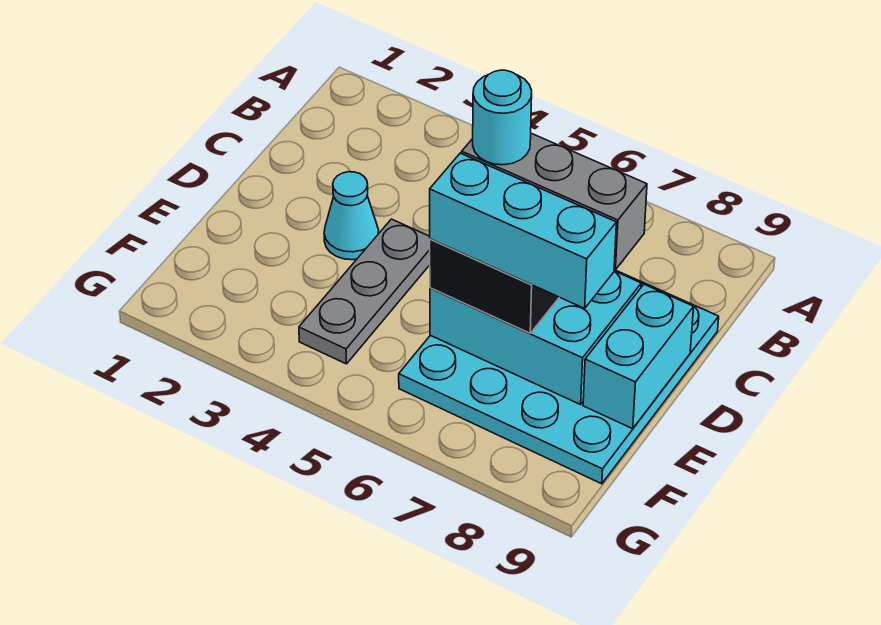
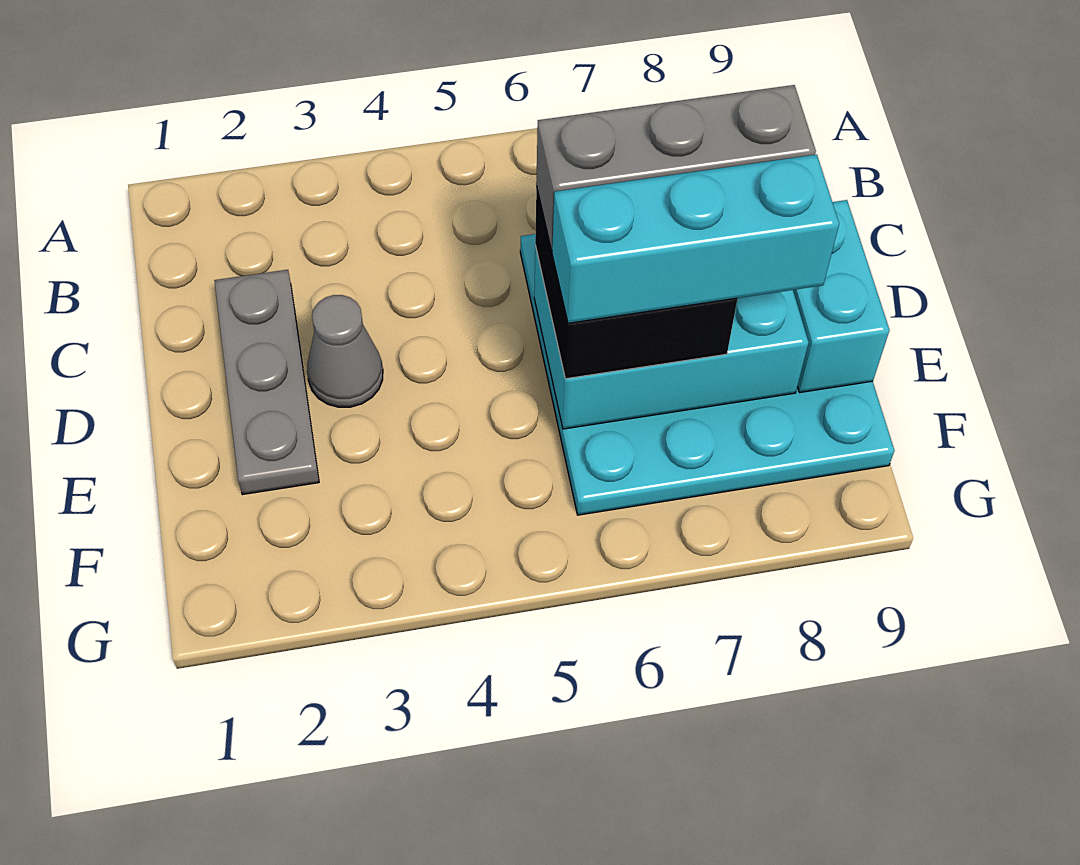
cyan cone D3 level 1 -> grey cone D3 level 1
grey plate D4:F4 level 1 -> grey plate C2:E2 level 1
cyan round brick D6 level 5 -> none

